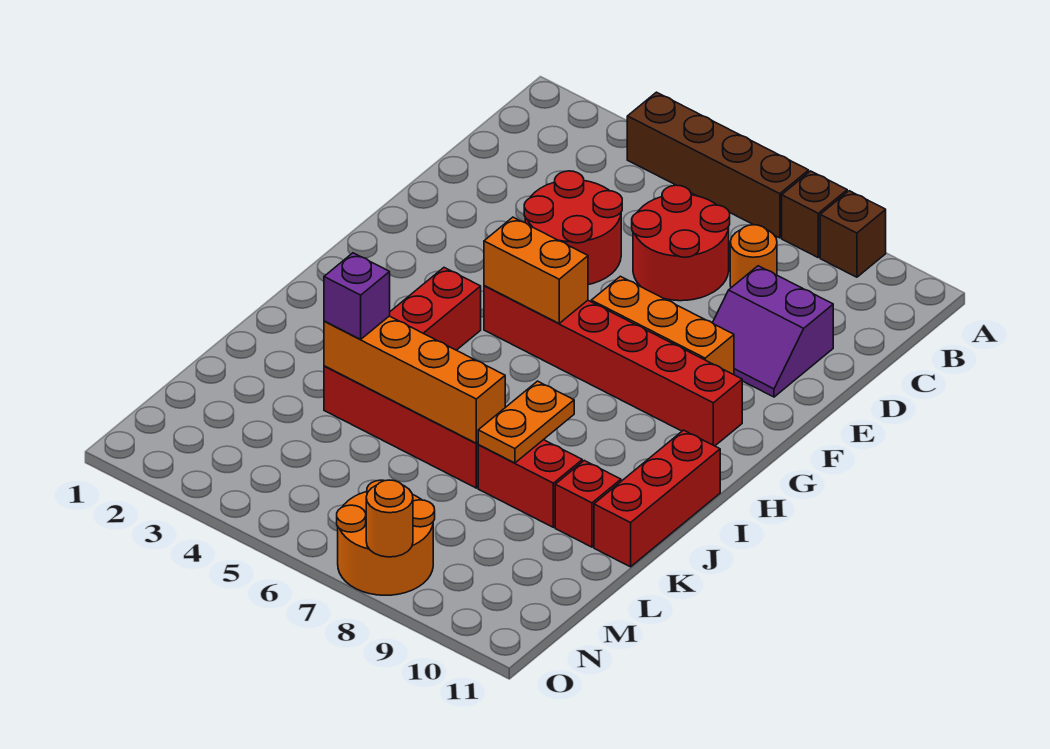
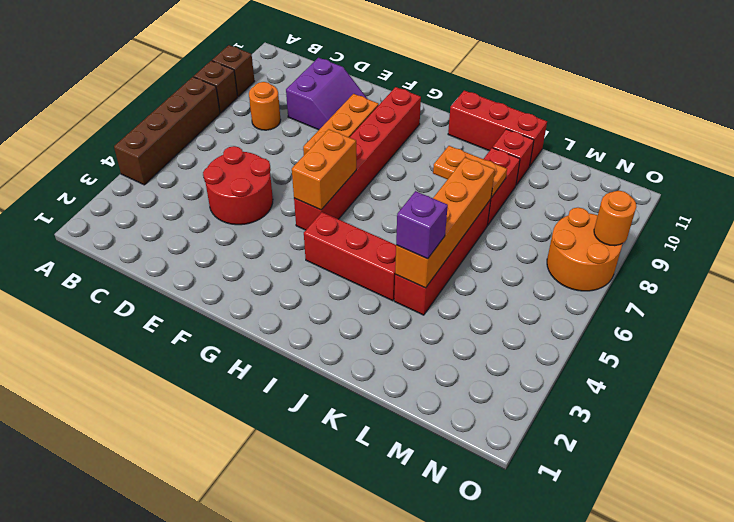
red round brick C6:D7 level 1 -> none

